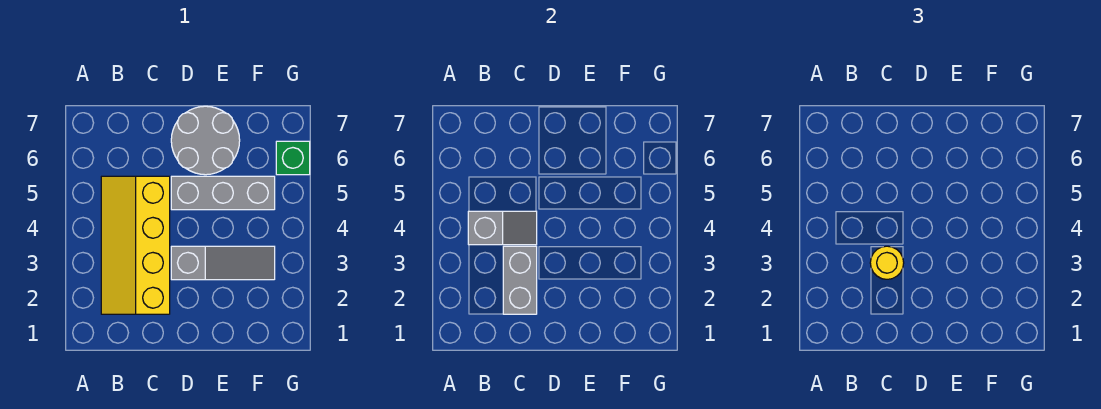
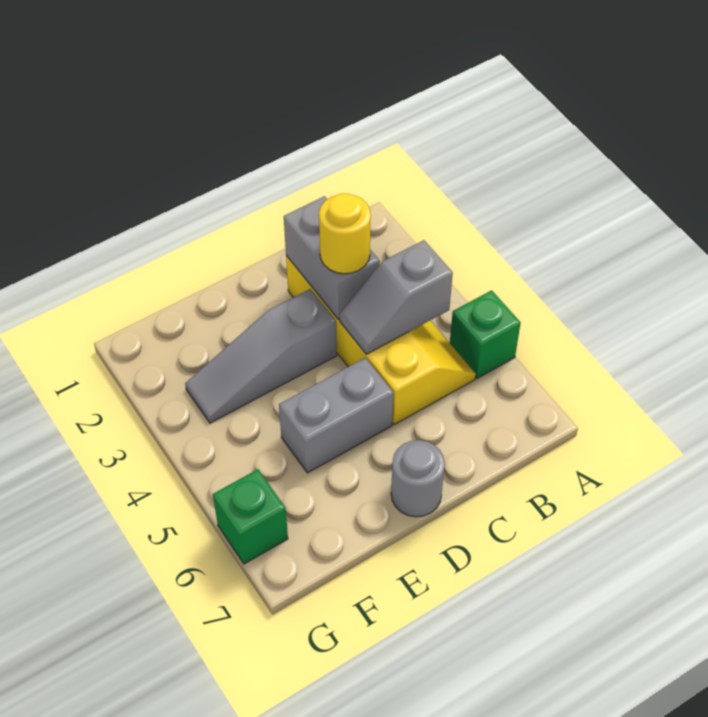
none -> green brick A5 level 1
grey brick D5:F5 level 1 -> grey brick D5:E5 level 1
grey round brick D6:E7 level 1 -> grey round brick D7 level 1

